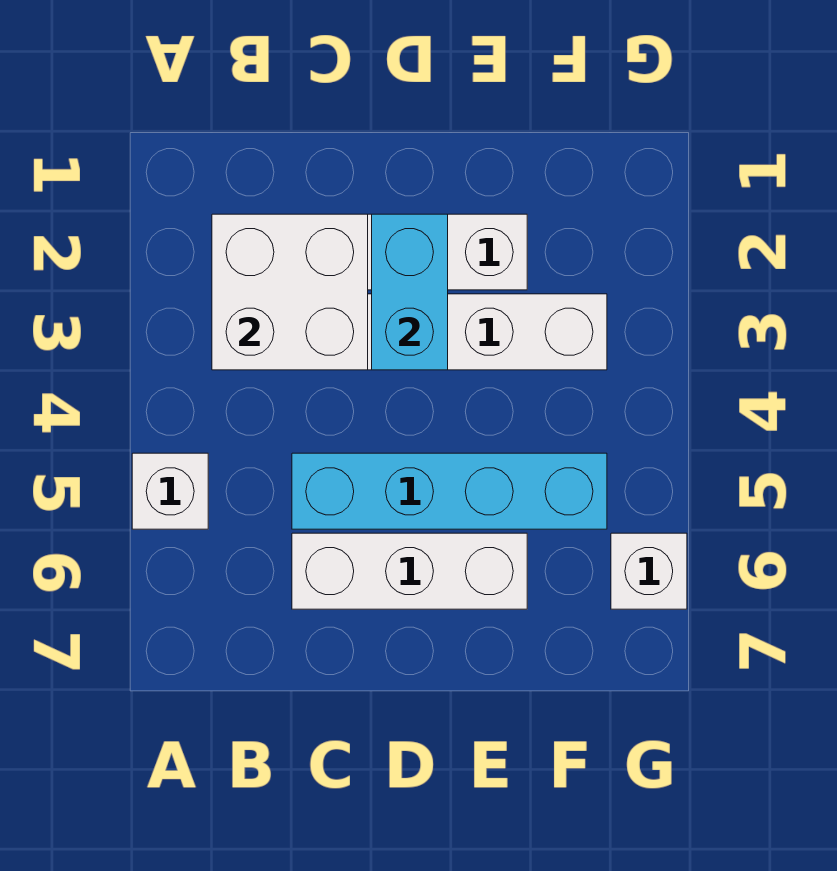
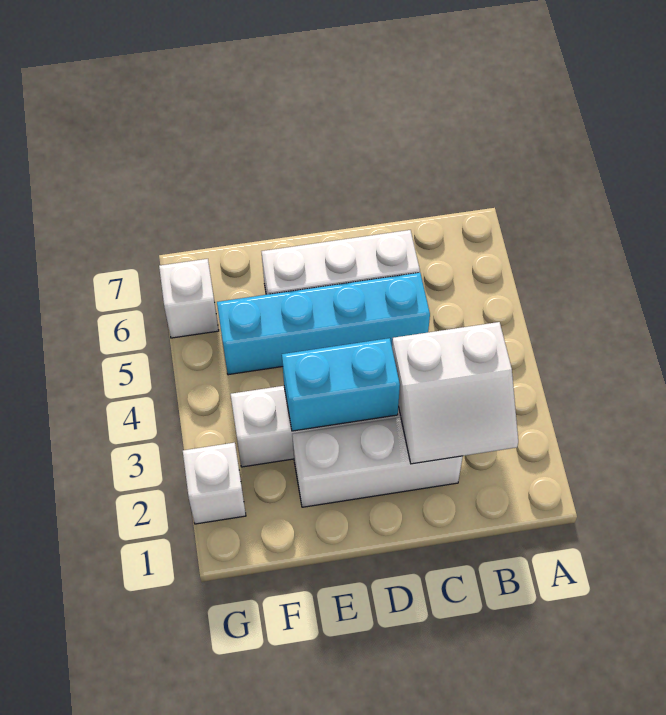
white brick A5 level 1 -> white brick G2 level 1
white brick B2:C3 level 2 -> white slope B2:C3 level 2 top 3
cyan brick D2:D3 level 2 -> cyan brick D3:E3 level 2

